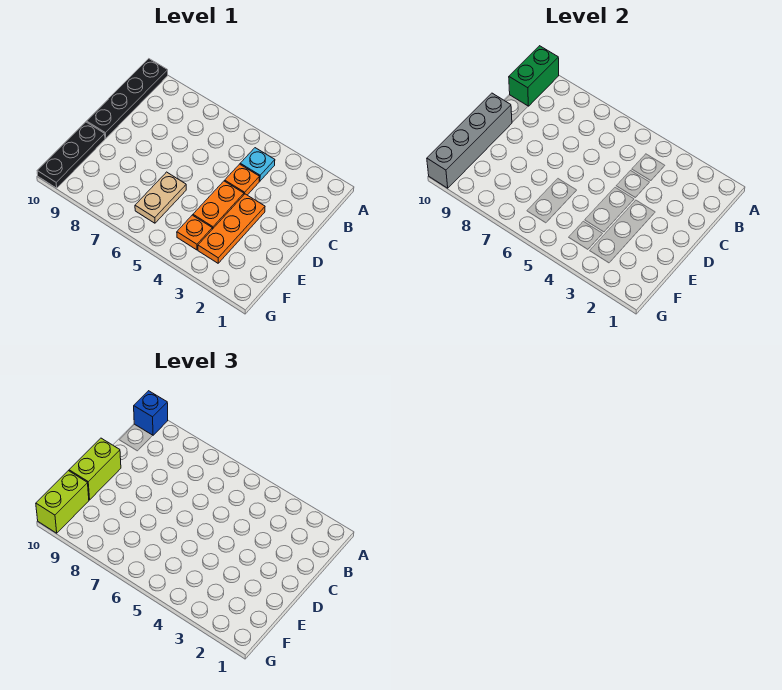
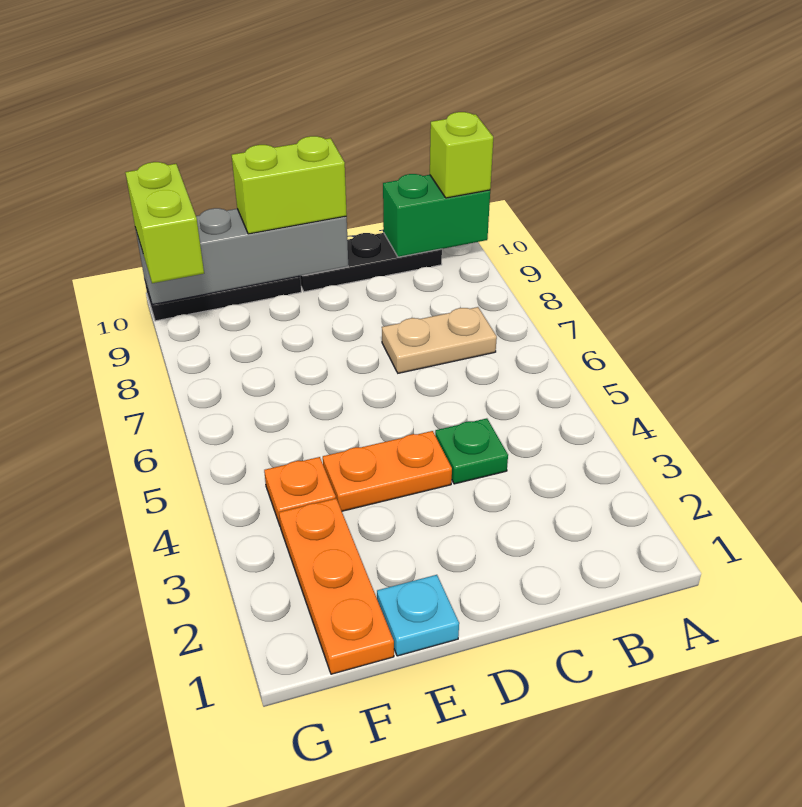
black plate A10:D10 level 1 -> black plate B10:D10 level 1
blue brick A10 level 3 -> lime brick A10 level 3
cyan plate B4 level 1 -> cyan plate E1 level 1
orange plate C4 level 1 -> green plate C4 level 1
orange plate D3:F3 level 1 -> orange plate F1:F3 level 1
tan plate E6:F6 level 1 -> tan plate B7:C7 level 1
lime brick F10:G10 level 3 -> lime brick G9:G10 level 3

